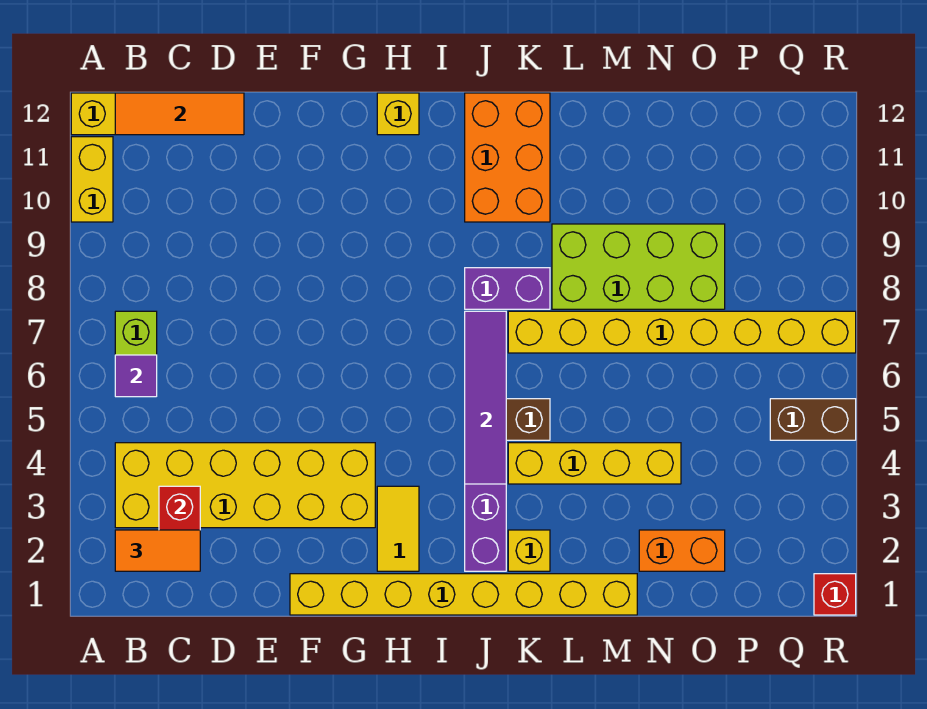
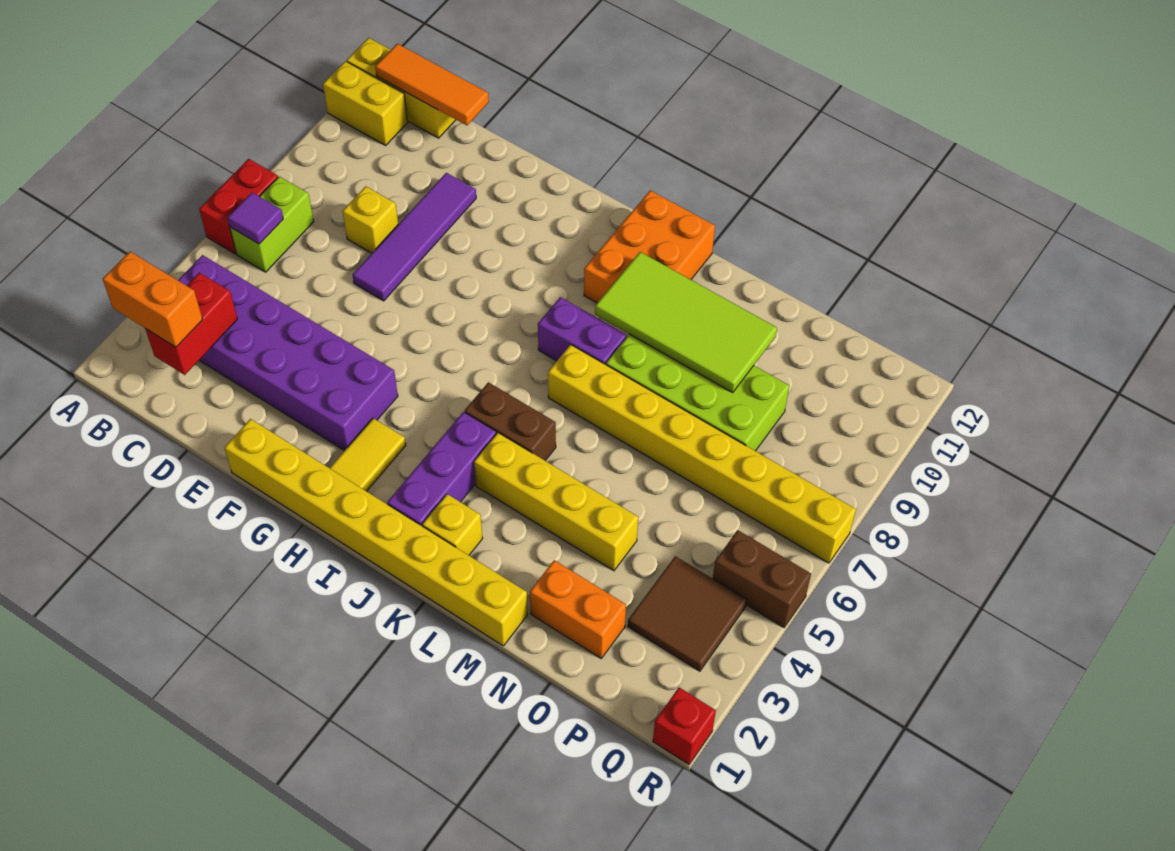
none -> red brick A6:A7 level 1
yellow brick A10:A11 level 1 -> yellow brick A11:B11 level 1
orange tile B2:C2 level 3 -> orange brick B2:C2 level 3
yellow brick B3:G4 level 1 -> purple brick B3:G4 level 1
yellow brick H12 level 1 -> yellow brick D8 level 1
purple tile J4:J7 level 2 -> purple tile E7:E10 level 1
none -> lime tile K9:N10 level 2
none -> brown tile P3:Q4 level 1

